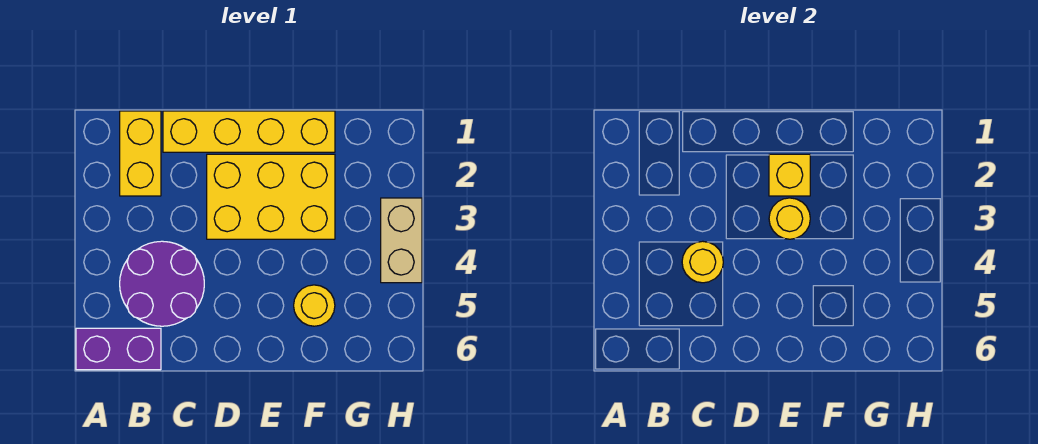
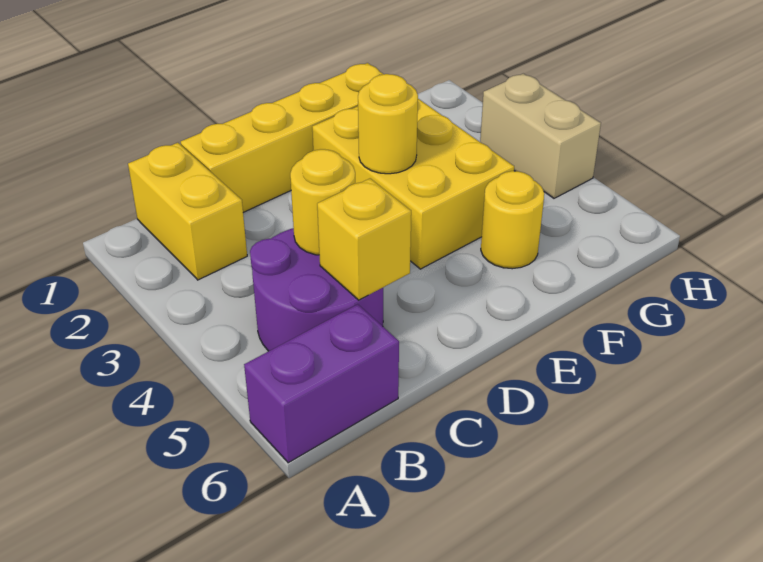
yellow brick D2:F3 level 1 -> yellow brick E2:F4 level 1
yellow brick E2 level 2 -> yellow brick C5 level 2

